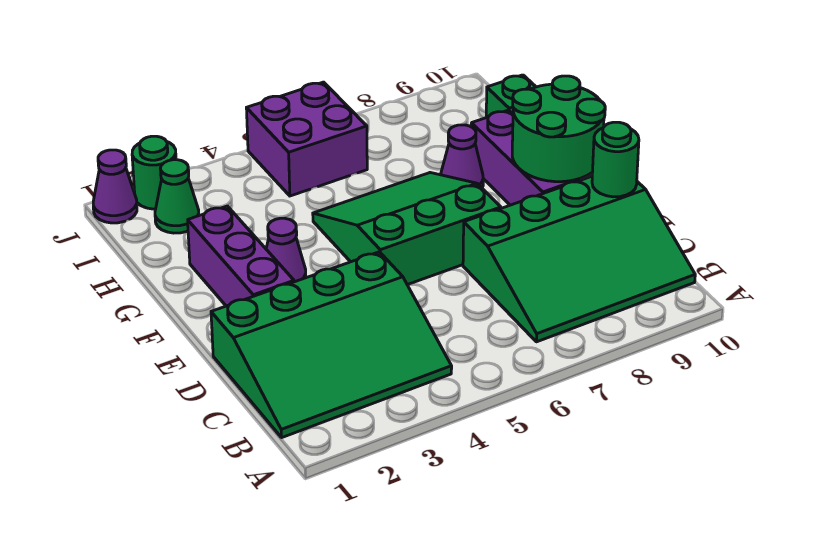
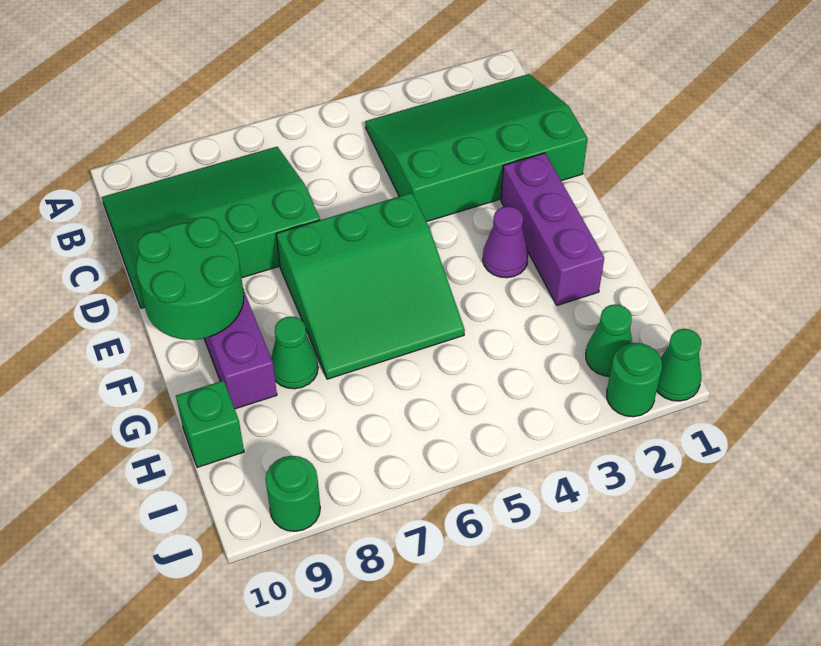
green round brick D10 level 2 -> green round brick J9 level 1
purple cone G8 level 1 -> green cone G8 level 1
purple brick I5:J6 level 1 -> none
purple cone J1 level 1 -> green cone J1 level 1

